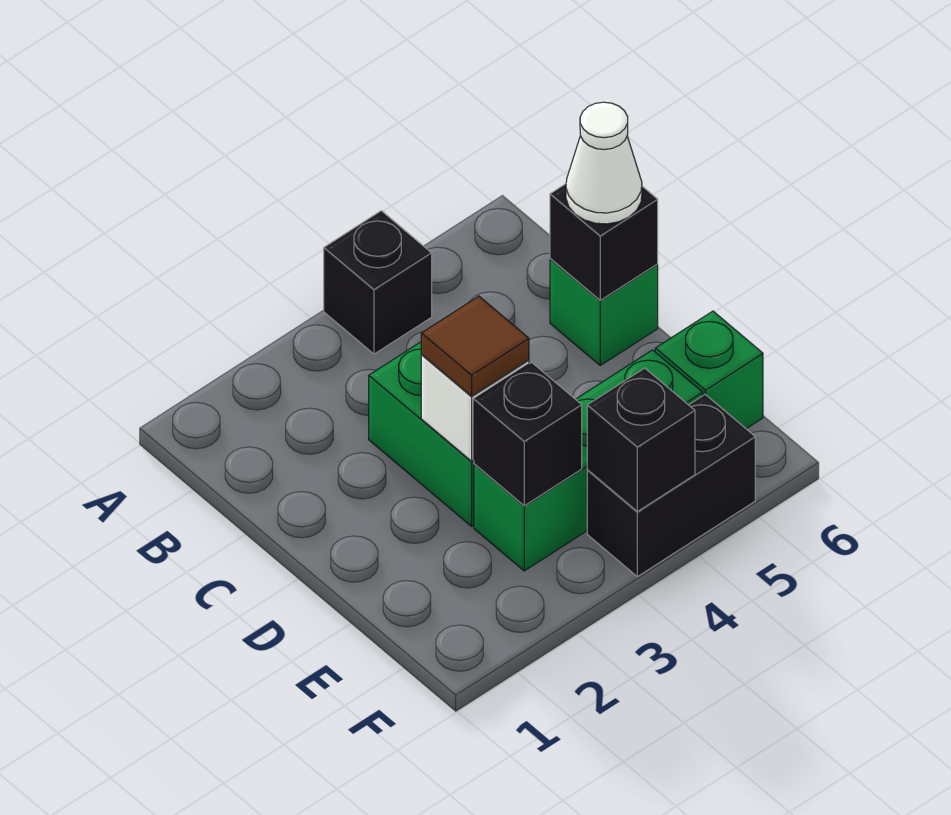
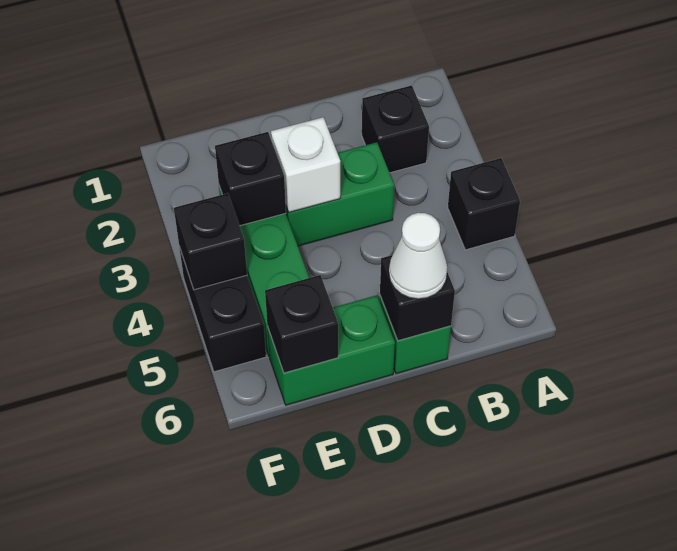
none -> black brick B2 level 1
brown tile D3 level 3 -> none
green brick E6 level 1 -> green brick D6:E6 level 1
none -> black brick E6 level 2

